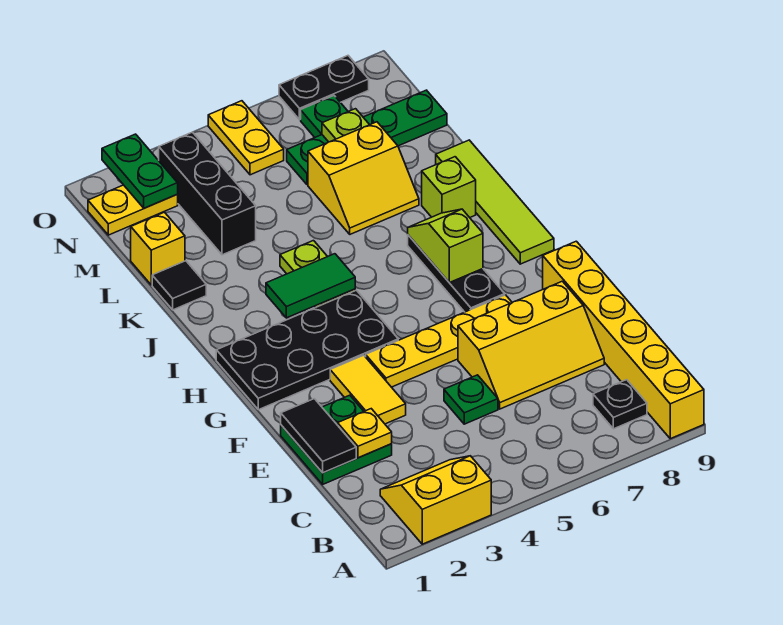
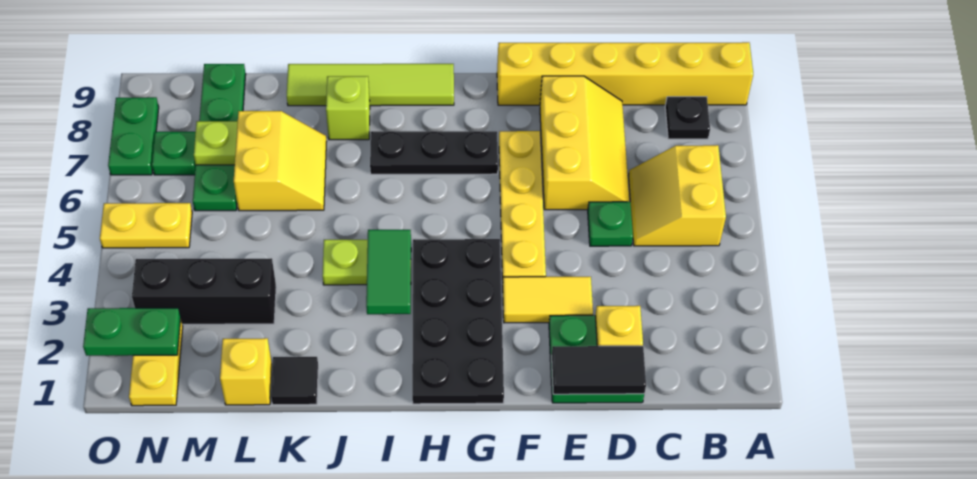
yellow slope A2:B3 level 1 top A -> yellow slope B5:C6 level 1 top B
lime slope H7:I7 level 2 top H -> none
black plate O7:O8 level 1 -> green plate O7:O8 level 1

